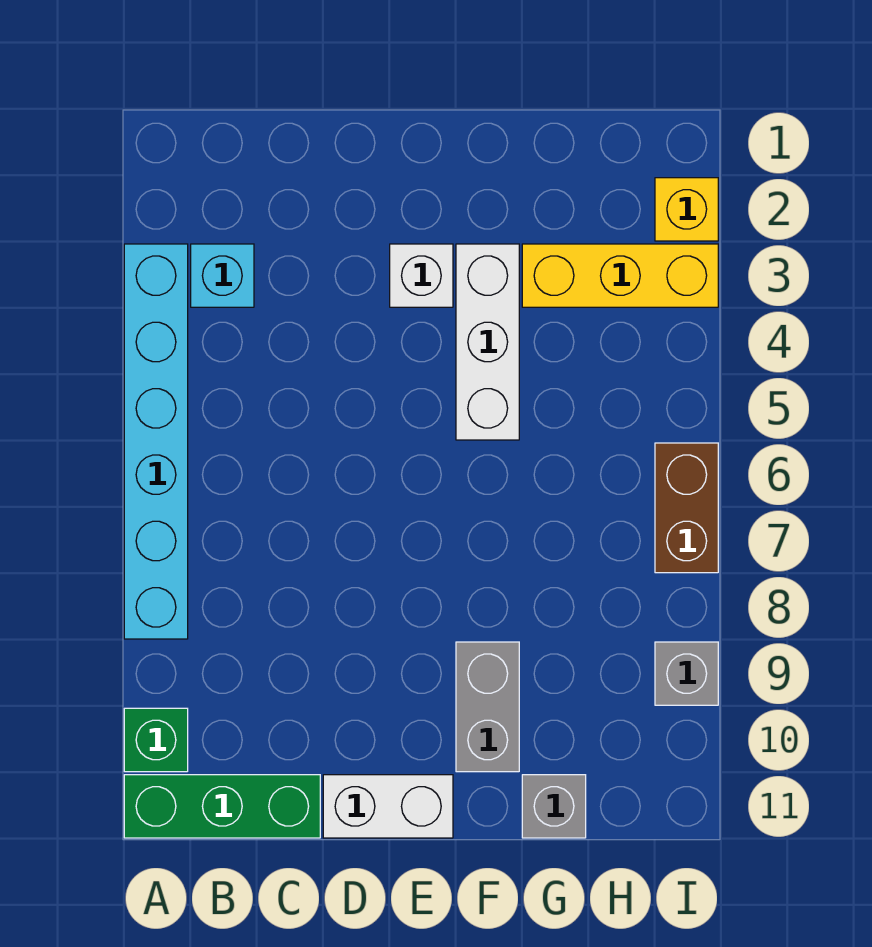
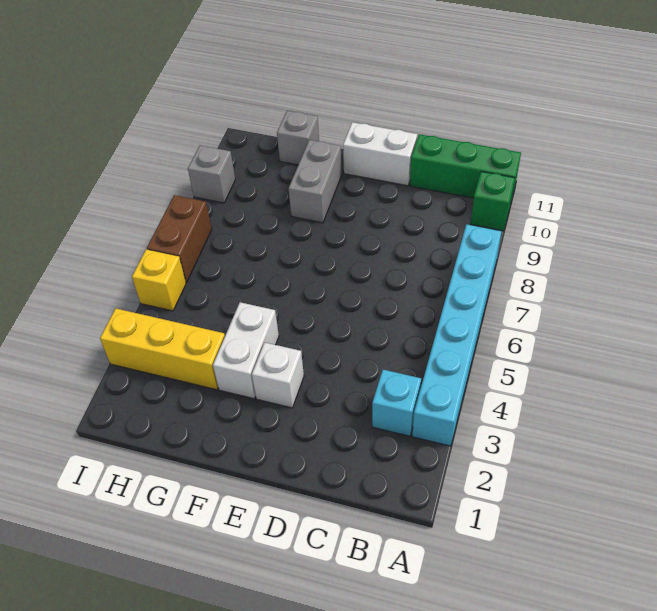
white brick F3:F5 level 1 -> white brick F3:F4 level 1
yellow brick I2 level 1 -> yellow brick I5 level 1

